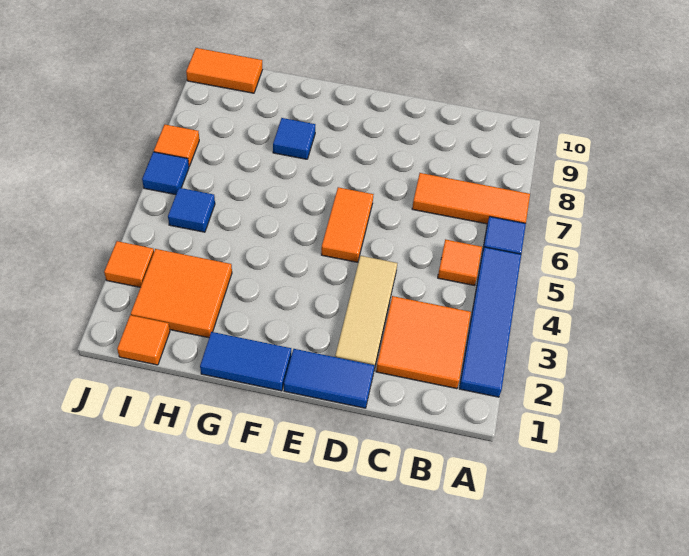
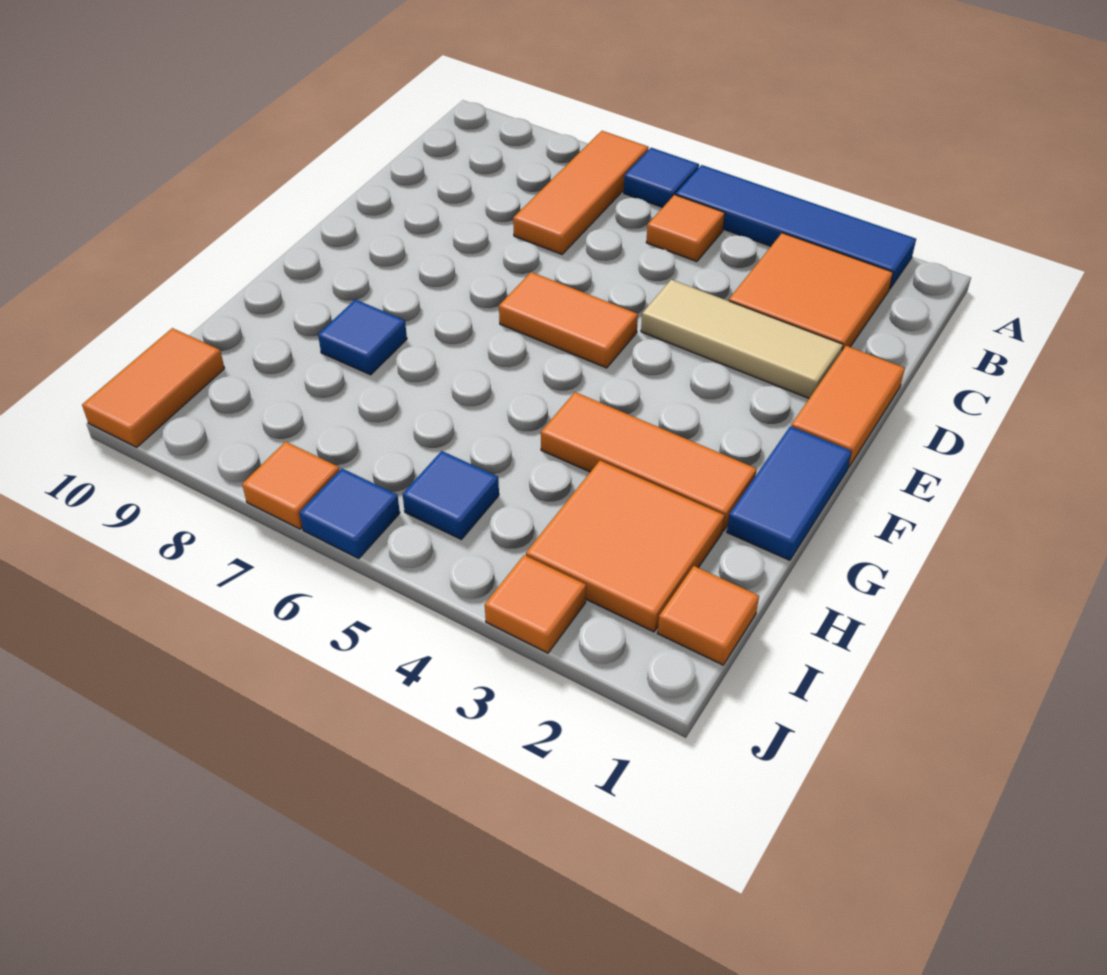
blue tile D1:E1 level 1 -> orange tile D1:E1 level 1
none -> orange tile G2:G4 level 1

